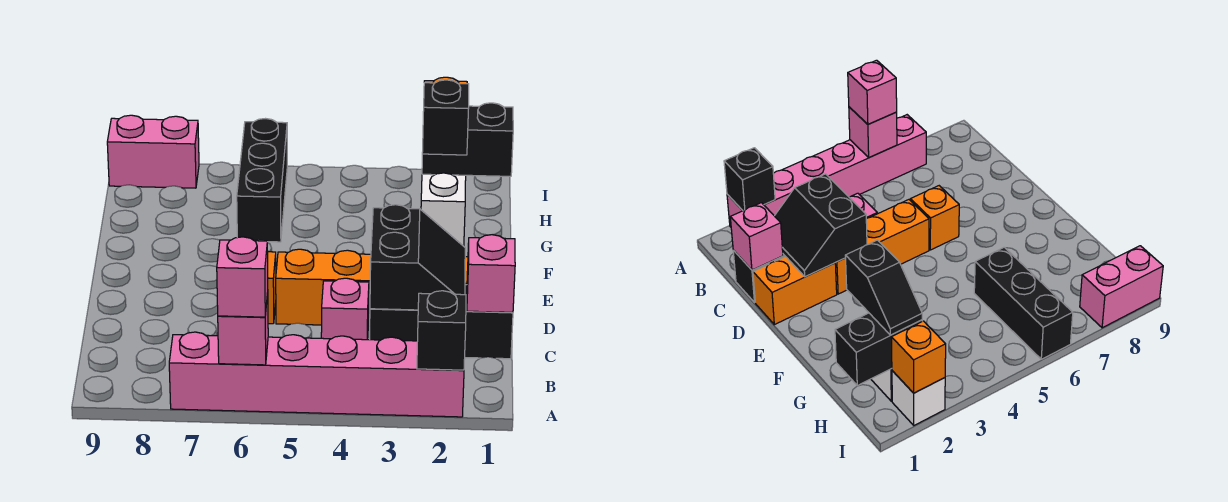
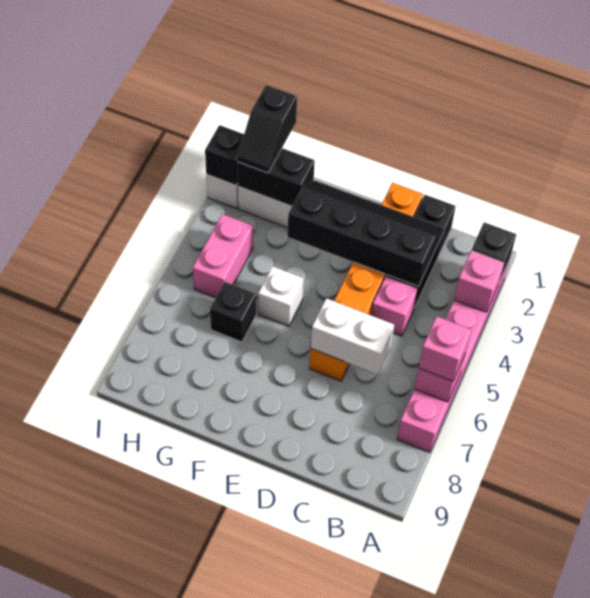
pink brick C1 level 2 -> pink brick A3 level 2
black slope C2:D3 level 2 top 3 -> black slope C2:F3 level 2 top 3
none -> white brick C6:D6 level 2
none -> white brick F5 level 1
black slope G2:H2 level 3 top G -> black slope H1:H2 level 3 top 1
black brick G6:I6 level 1 -> black brick G6 level 1
black brick H1:H2 level 2 -> black brick G2:H2 level 2
orange brick I2 level 2 -> black brick I2 level 2
pink brick I8:I9 level 1 -> pink brick H4:H5 level 1

